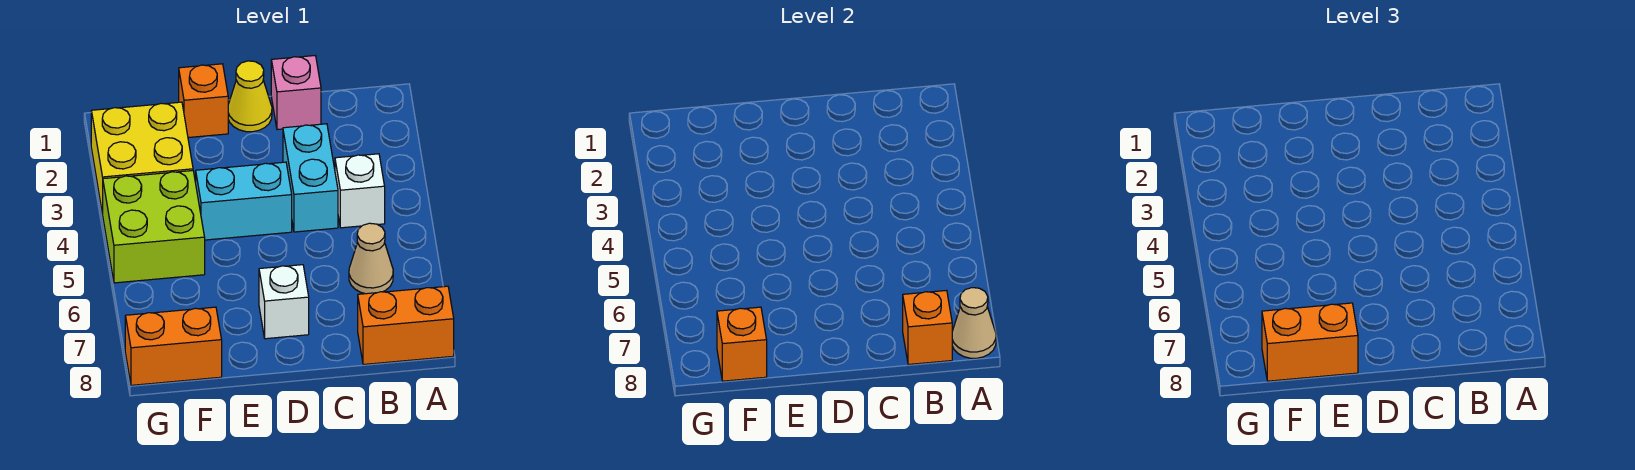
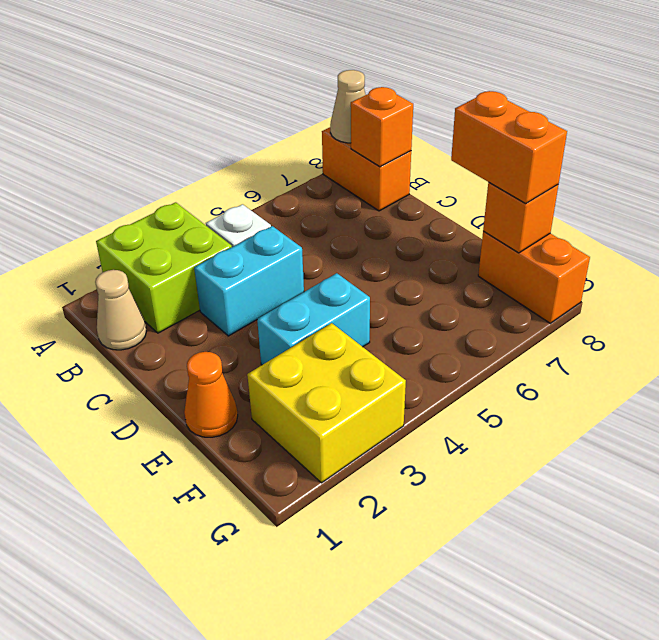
tan cone B6 level 1 -> tan cone B1 level 1
pink brick C1 level 1 -> none
yellow cone D1 level 1 -> none
cyan brick D4:E4 level 1 -> cyan brick E3:E4 level 1
white brick D7 level 1 -> none
orange brick E1 level 1 -> orange cone E1 level 1
lime brick F4:G5 level 1 -> lime brick A2:B3 level 1

